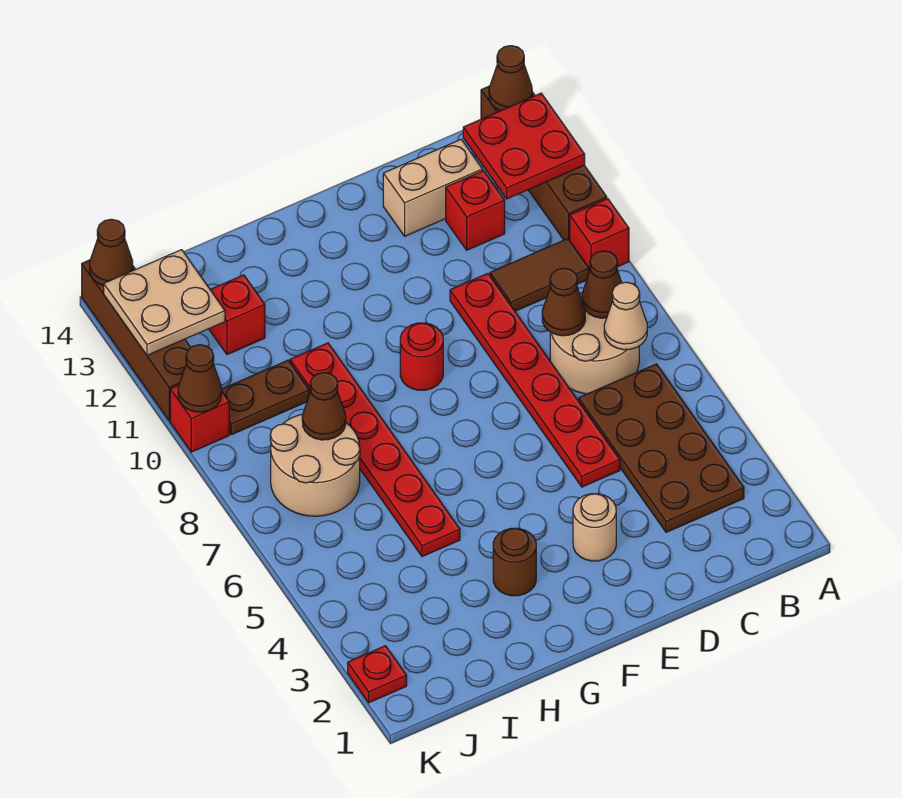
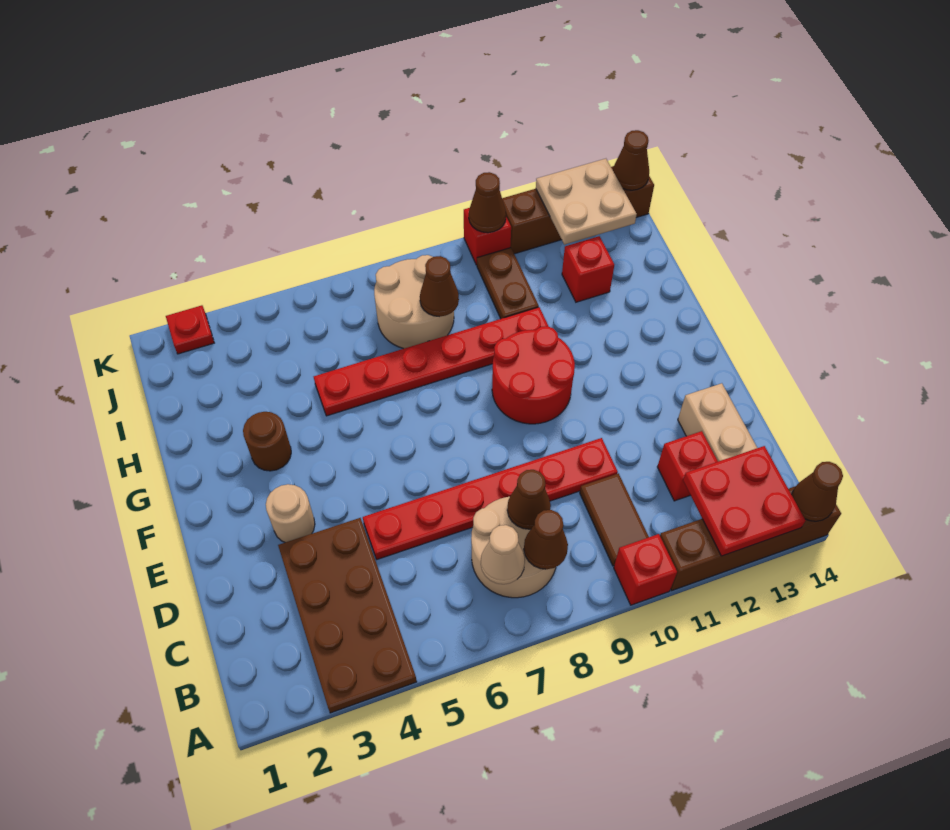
brown plate B3:C6 level 1 -> brown plate A3:D4 level 1
red round brick F9 level 1 -> red round brick F9:G10 level 1

